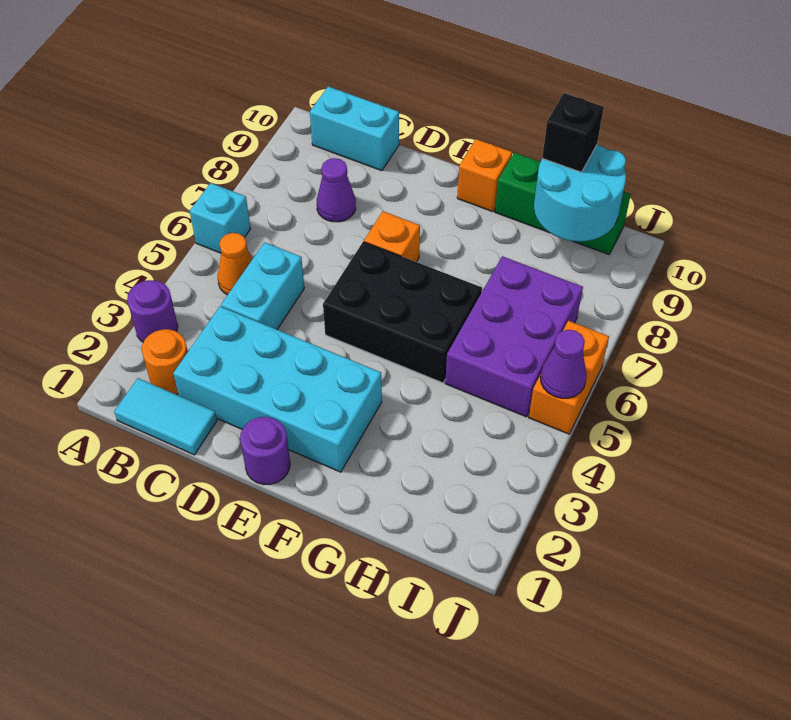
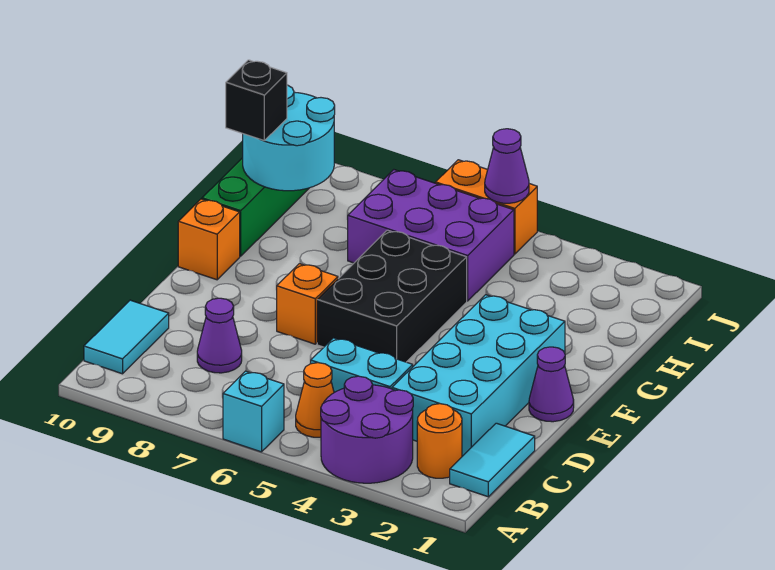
purple round brick A3 level 1 -> purple round brick A3:B4 level 1
cyan brick B10:C10 level 1 -> cyan tile B10:C10 level 1
purple round brick E1 level 1 -> purple cone E1 level 1

